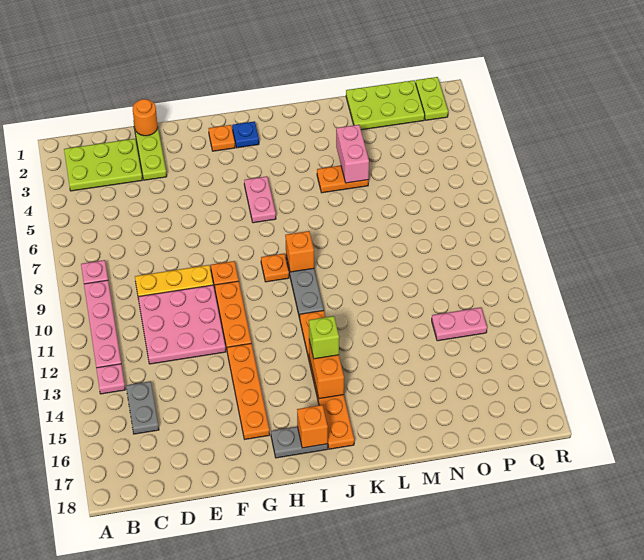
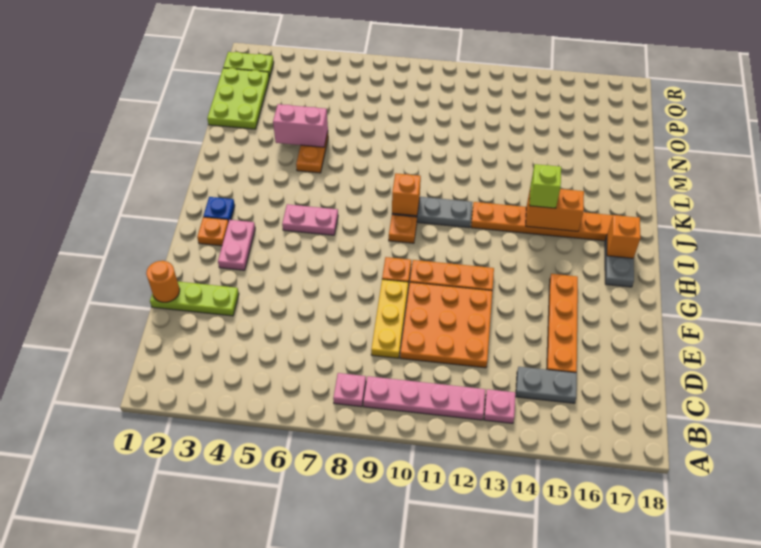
lime plate B2:D3 level 1 -> none
pink plate D10:F12 level 1 -> orange plate D10:F12 level 1
orange plate G13:G16 level 1 -> orange plate D15:G15 level 1
pink plate O13:P13 level 1 -> pink plate G3:H3 level 1

